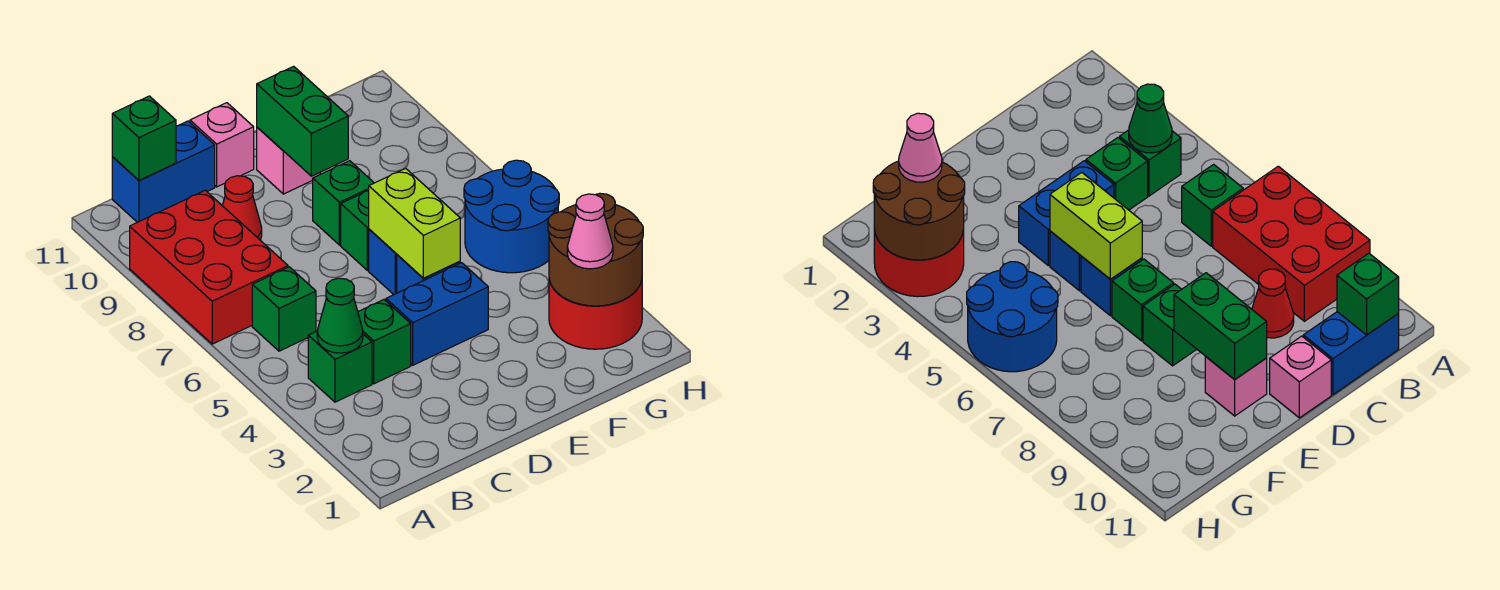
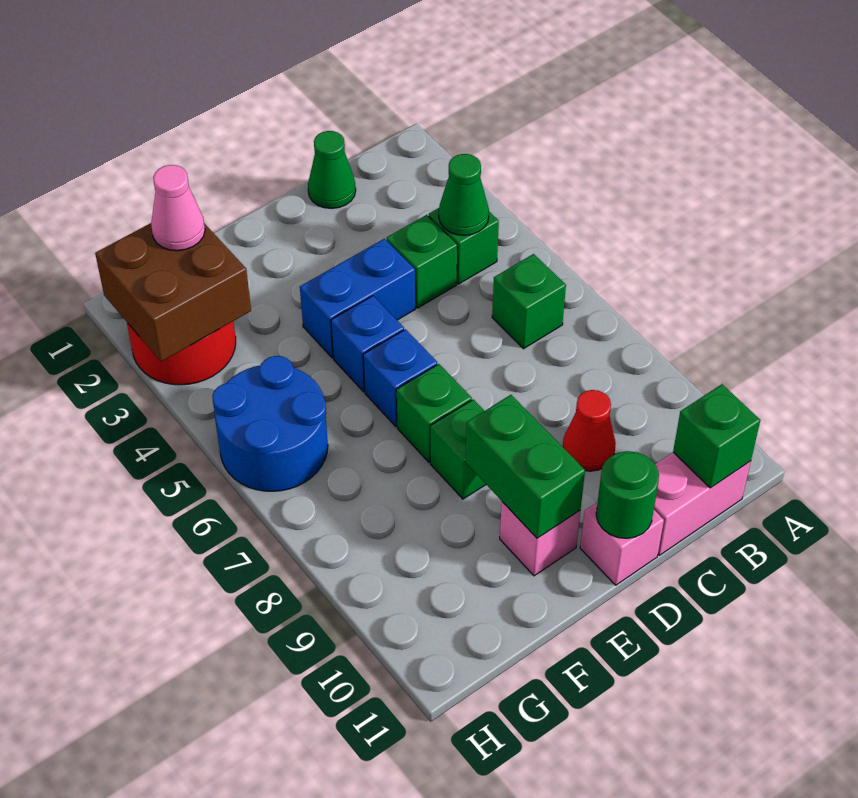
red brick A7:B9 level 1 -> none
blue brick B11:C11 level 1 -> pink brick B11:C11 level 1
none -> green cone C1 level 1
none -> green round brick D11 level 2
lime brick E5:E6 level 2 -> none
brown round brick G2:H3 level 2 -> brown brick G2:H3 level 2

